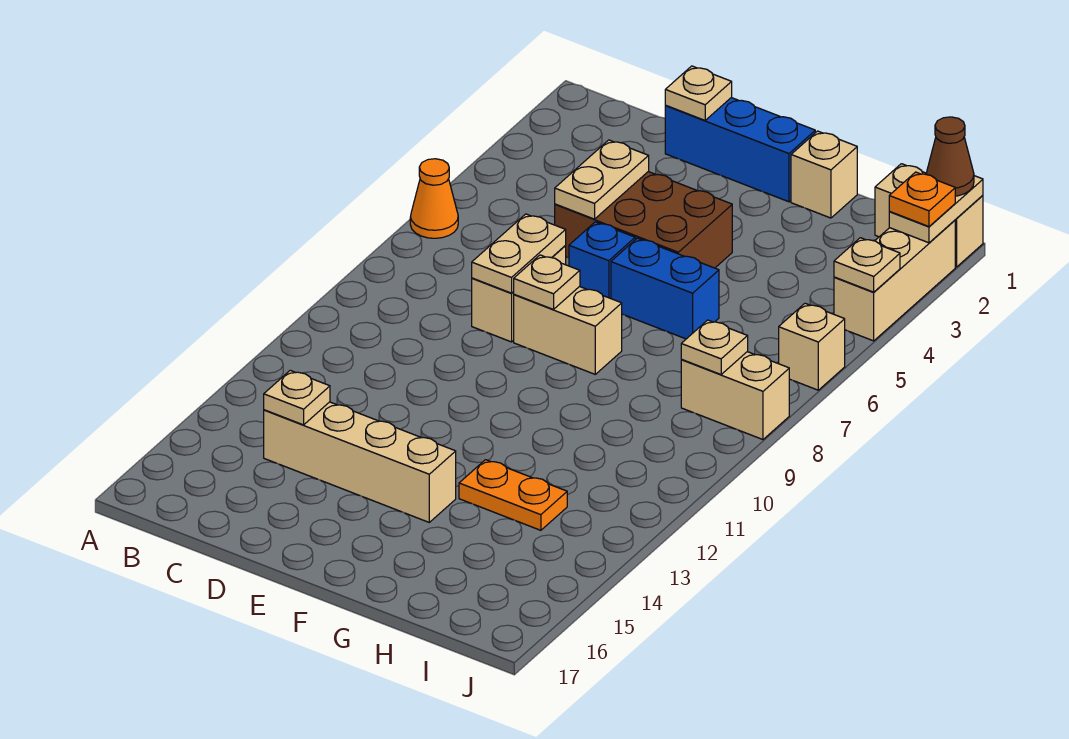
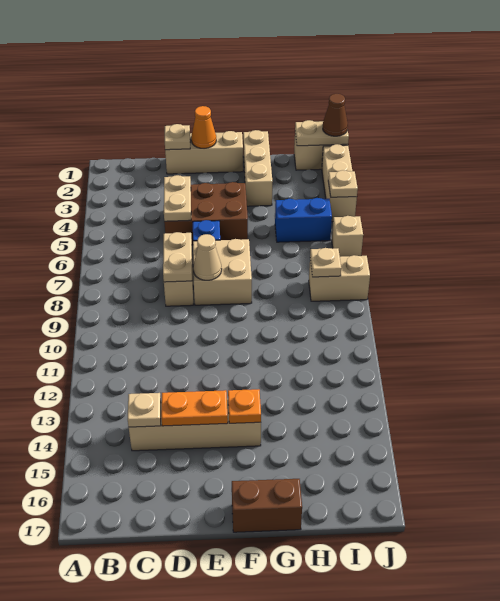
orange cone A6 level 1 -> orange cone E1 level 2
blue brick D1:F1 level 1 -> tan brick D1:F1 level 1
tan brick E8:F8 level 1 -> tan brick E7:F8 level 1
tan plate E8 level 2 -> tan cone E8 level 2
blue brick F6:G6 level 1 -> blue brick H5:I5 level 1
none -> brown brick F17:G17 level 1
tan brick G1 level 1 -> tan brick G1:G3 level 1
orange plate G13:H13 level 1 -> orange plate D14:E14 level 2
tan plate J1:J2 level 2 -> tan plate I1:J1 level 2
orange plate J2 level 3 -> orange plate F14 level 2

